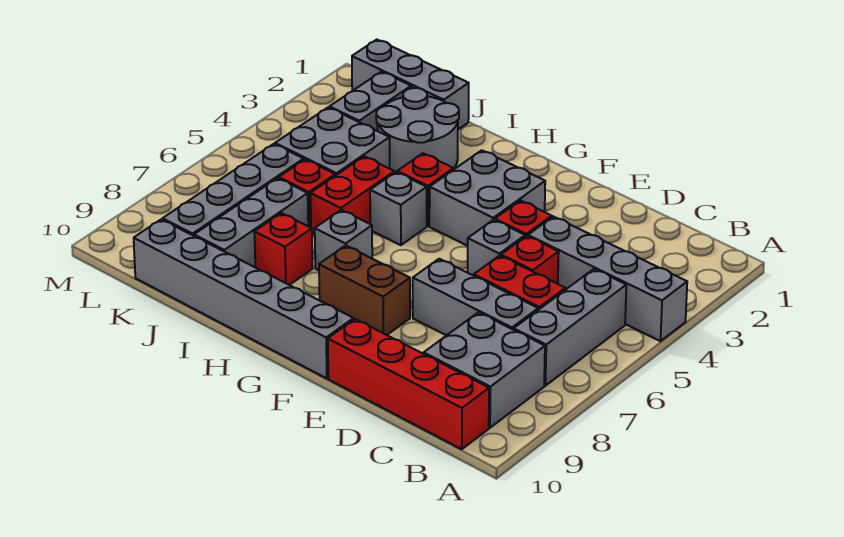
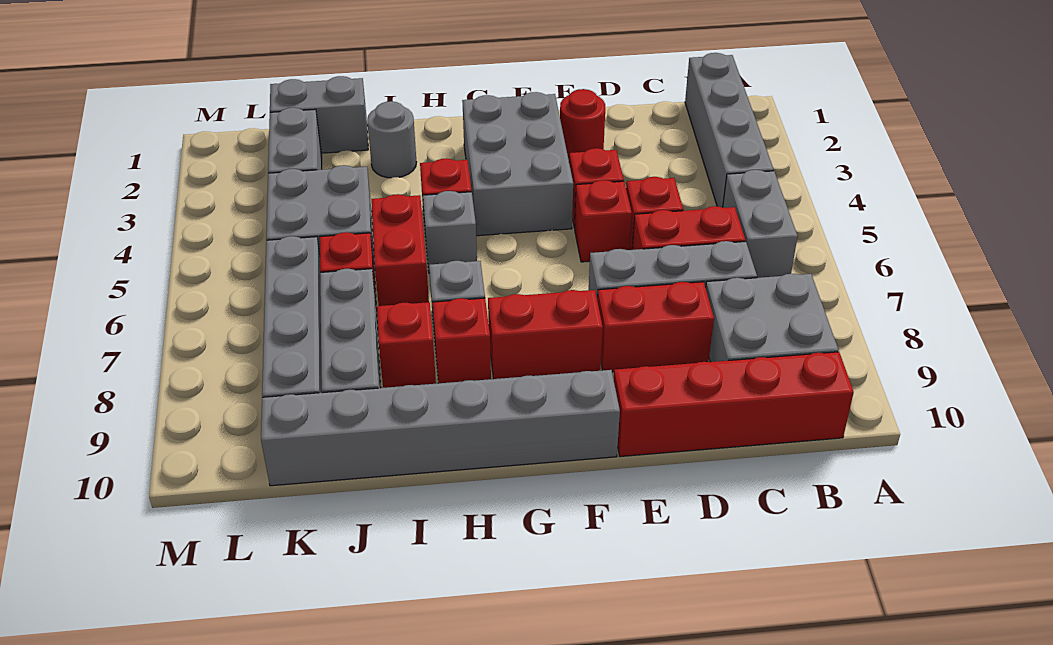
grey brick A4:D4 level 1 -> grey brick B1:B4 level 1
grey brick B5:B7 level 1 -> grey brick B5:B6 level 1
none -> red brick D8:E8 level 1
none -> red round brick E2 level 1
grey brick E5 level 1 -> red brick E5 level 1
grey brick F3:G4 level 1 -> grey brick F2:G4 level 1
brown brick F8:G8 level 1 -> red brick F8:G8 level 1
none -> red brick H8 level 1
grey round brick I2:J3 level 1 -> grey round brick I2 level 1
grey brick J1:L1 level 1 -> grey brick J1:K1 level 1

